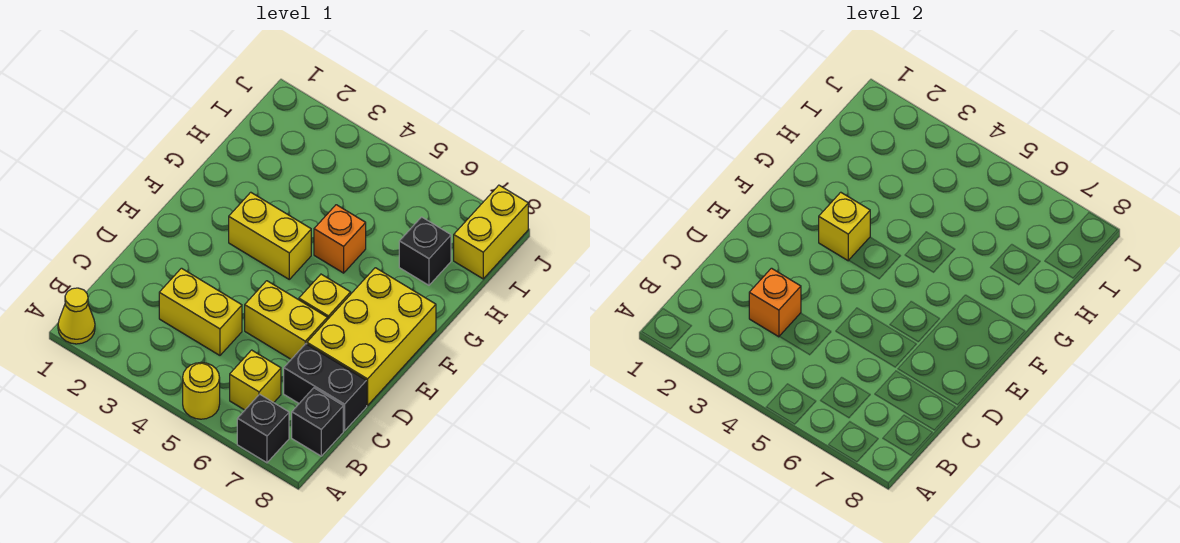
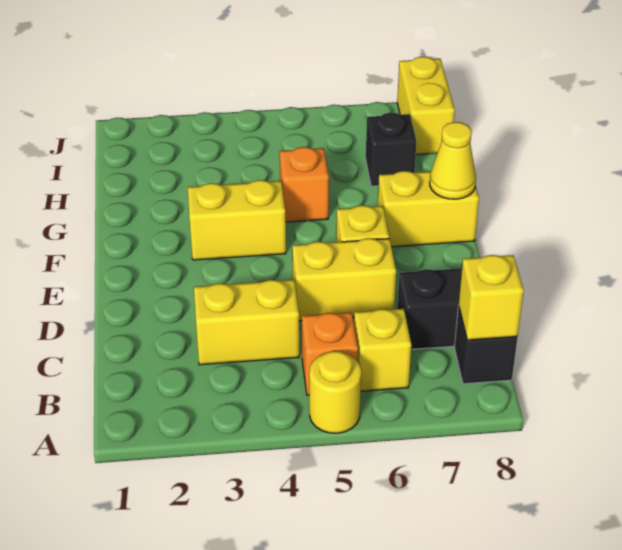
yellow cone A1 level 1 -> yellow cone F8 level 2
black brick A7 level 1 -> none
orange brick C3 level 2 -> orange brick B5 level 1
yellow brick D7:F8 level 1 -> yellow brick F7:F8 level 1
yellow brick F3 level 2 -> yellow brick B8 level 2

